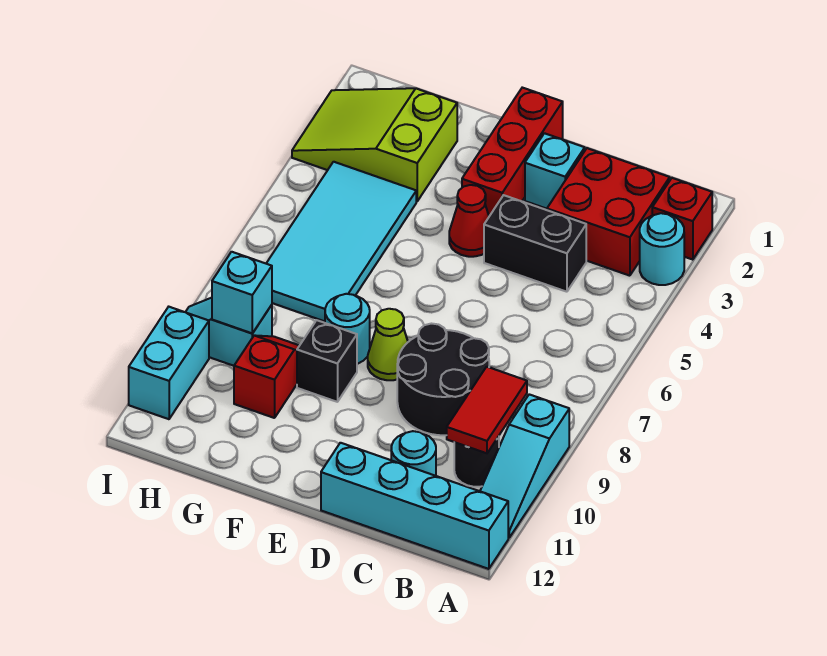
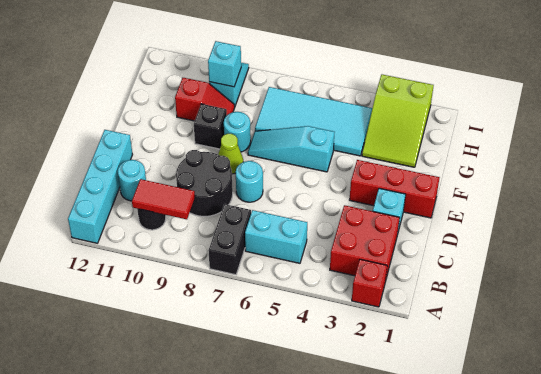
cyan round brick A3 level 1 -> cyan round brick D7 level 1
cyan slope A9:A11 level 1 top 9 -> cyan slope F5:F7 level 1 top 5
black brick C4:D4 level 1 -> black brick A7:B7 level 1
red cone E4 level 1 -> none
lime slope G2:I3 level 1 top G -> lime slope G2:I3 level 1 top I
cyan brick I10:I11 level 1 -> cyan brick B5:B6 level 1

